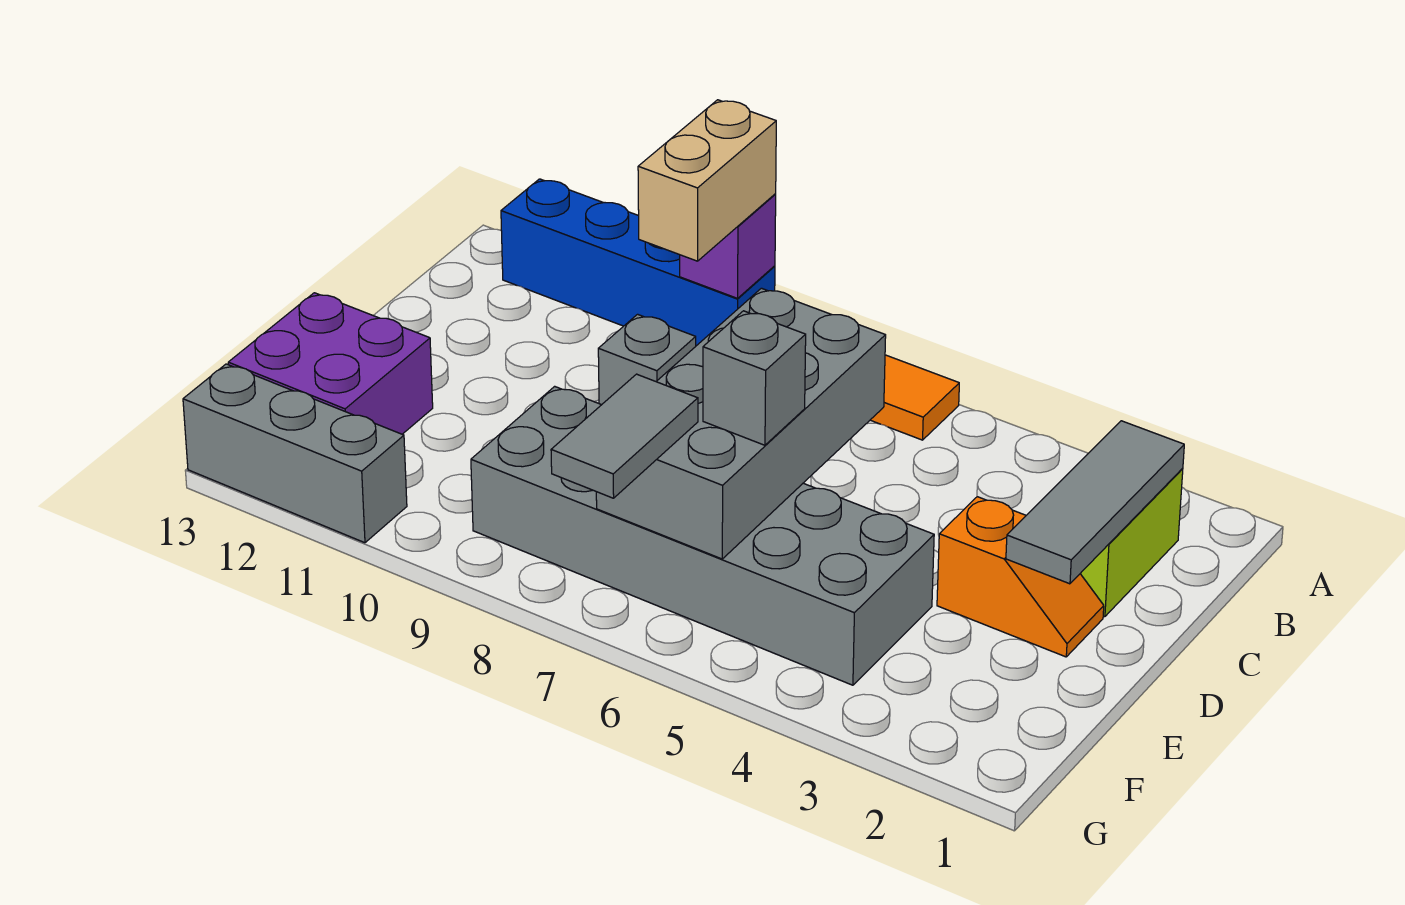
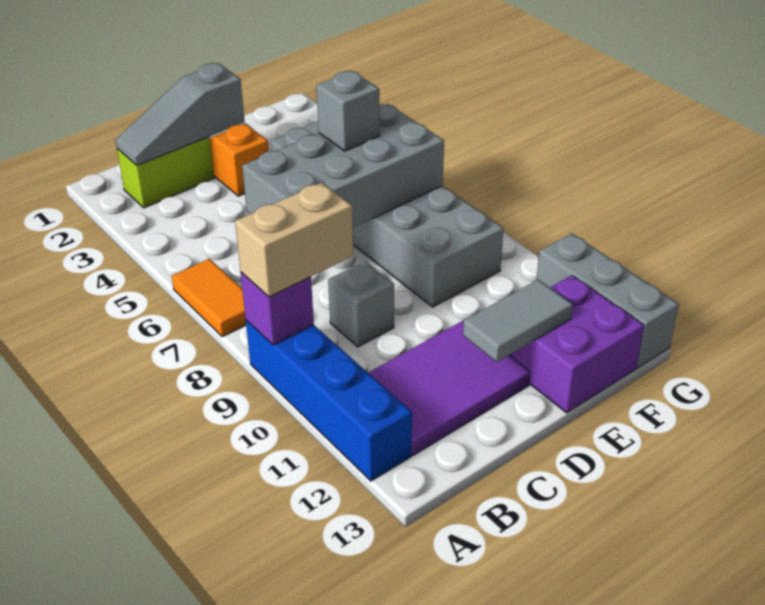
grey tile B2:D2 level 2 -> grey slope B2:D2 level 2 top D
none -> purple tile B11:D12 level 1
grey tile F7:G7 level 3 -> grey tile D12:E12 level 2

